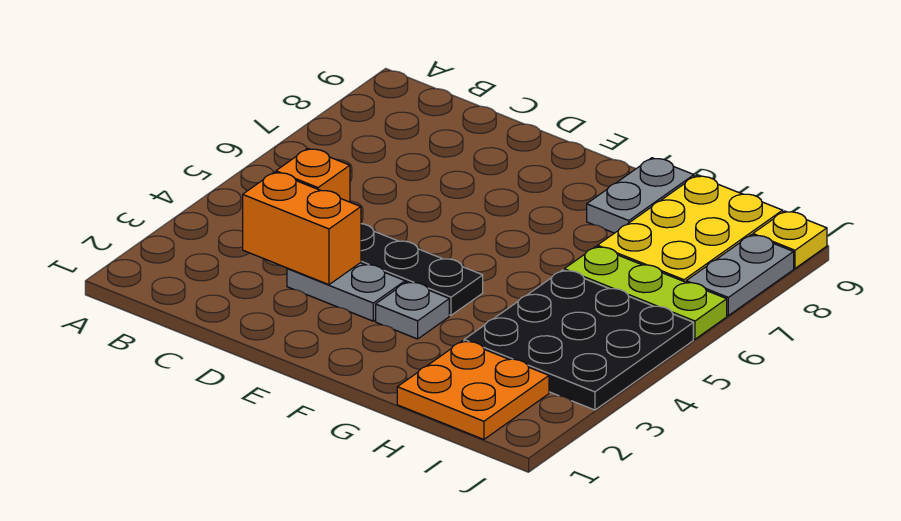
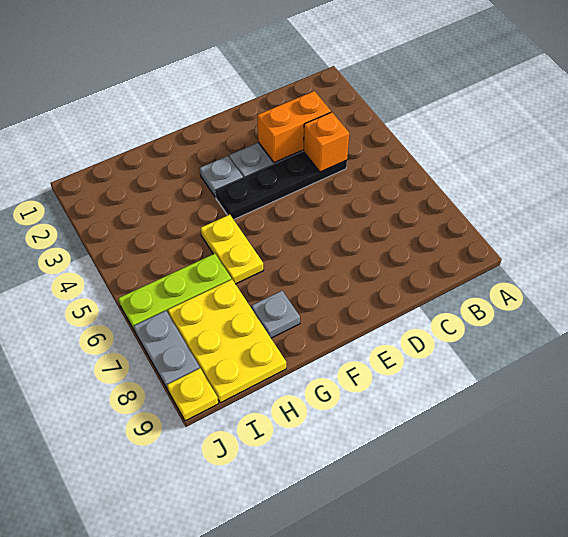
none -> yellow plate G5:G6 level 1
grey plate G8:G9 level 1 -> grey plate G8 level 1
orange plate H1:I2 level 1 -> none
black plate H3:J5 level 1 -> none

